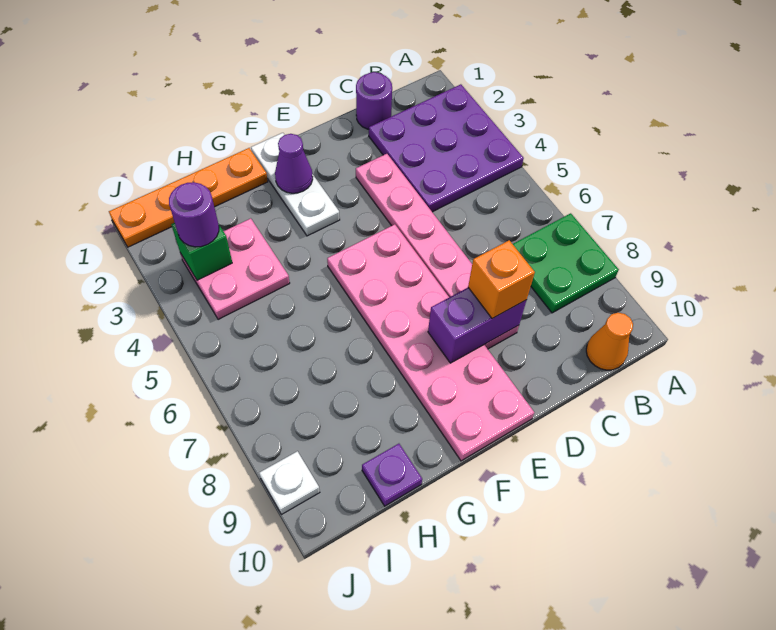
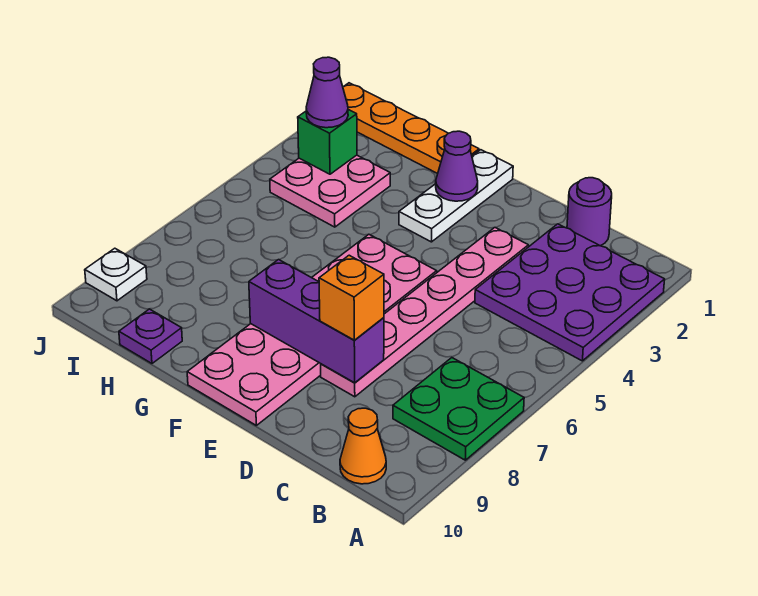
purple brick D8:E8 level 2 -> purple brick D8:F8 level 2
purple round brick I3 level 3 -> purple cone I3 level 3

